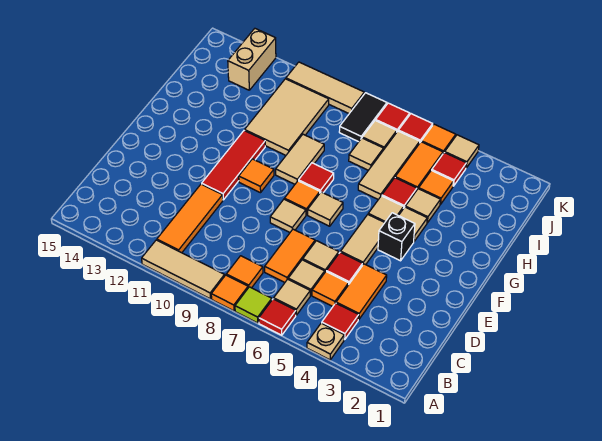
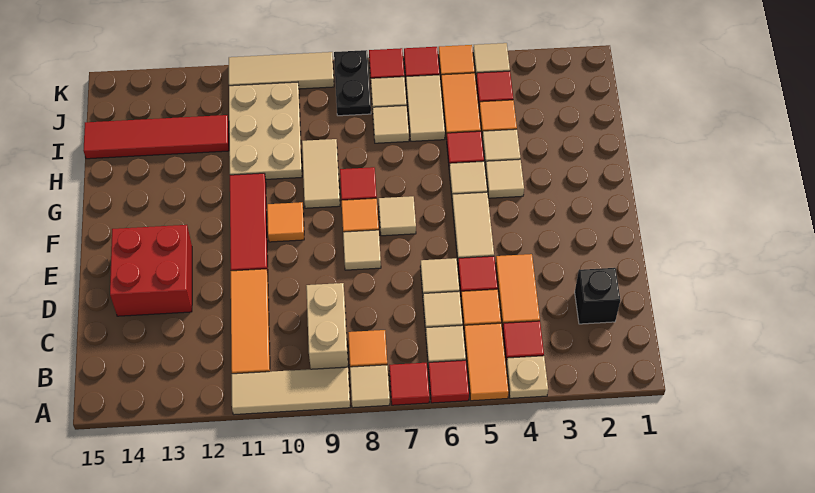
lime tile A7 level 1 -> red tile A7 level 1
orange tile A8 level 1 -> tan tile A8 level 1
orange tile C7:D7 level 1 -> orange tile A5:B5 level 1
none -> red brick D13:E14 level 1
black brick F4 level 1 -> black brick C2 level 1
tan tile H6:J6 level 1 -> tan tile I6:J6 level 1
tan tile H10:J11 level 1 -> tan plate H10:J11 level 1
none -> red tile I12:I15 level 1
black tile J8:K8 level 1 -> black plate J8:K8 level 1
tan brick J13:K13 level 1 -> tan brick B9:C9 level 1

